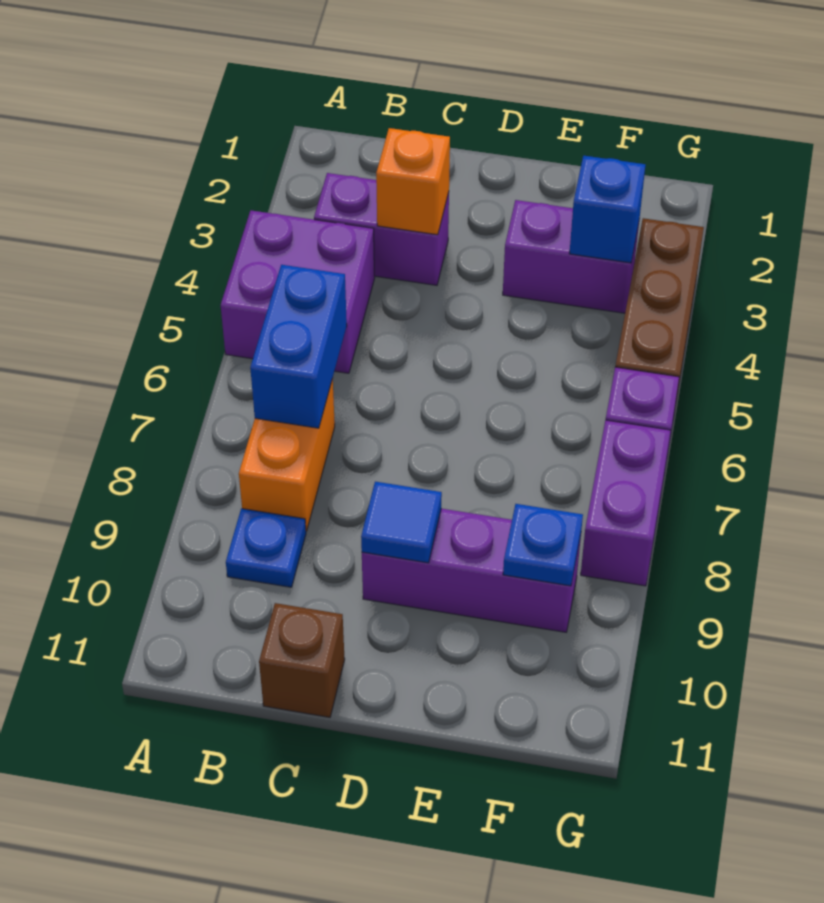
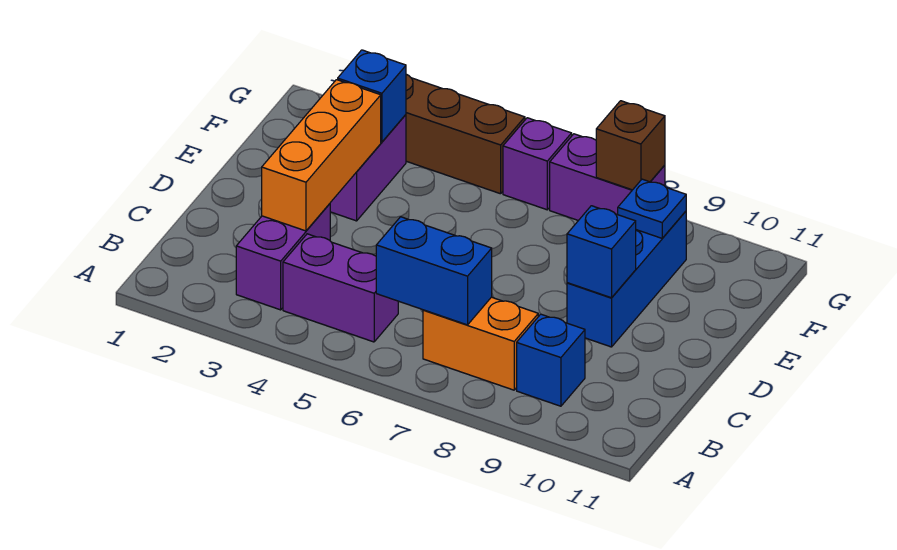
purple brick A4:B5 level 1 -> purple brick B4:B5 level 1
blue plate B9 level 1 -> blue brick B9 level 1
orange brick C3 level 2 -> orange brick C3:E3 level 2
brown brick C11 level 1 -> brown brick G8 level 2
purple brick D9:F9 level 1 -> blue brick D9:F9 level 1
blue tile D9 level 2 -> blue brick D9 level 2

